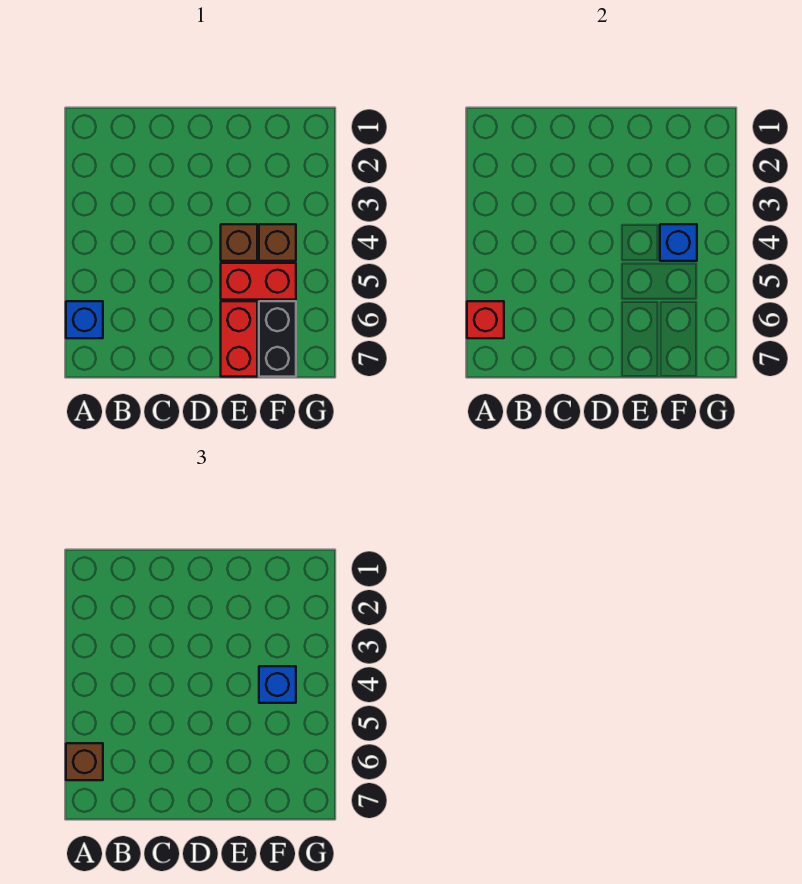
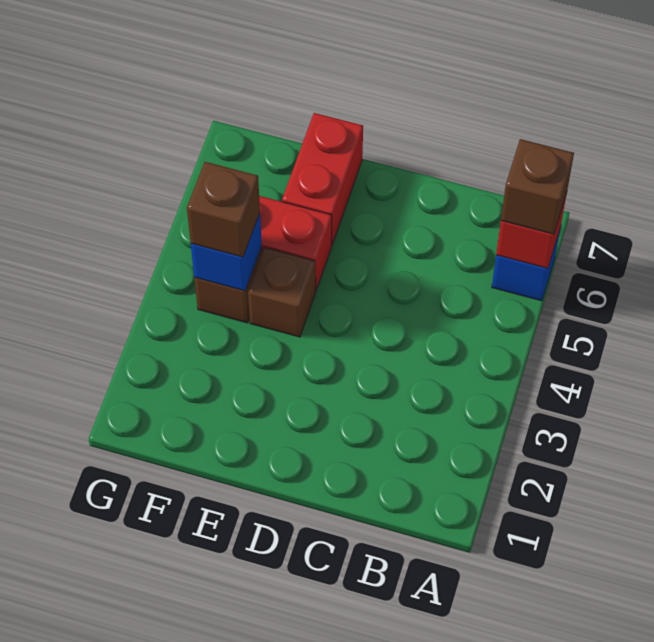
blue brick F4 level 3 -> brown brick F4 level 3
black brick F6:F7 level 1 -> none

